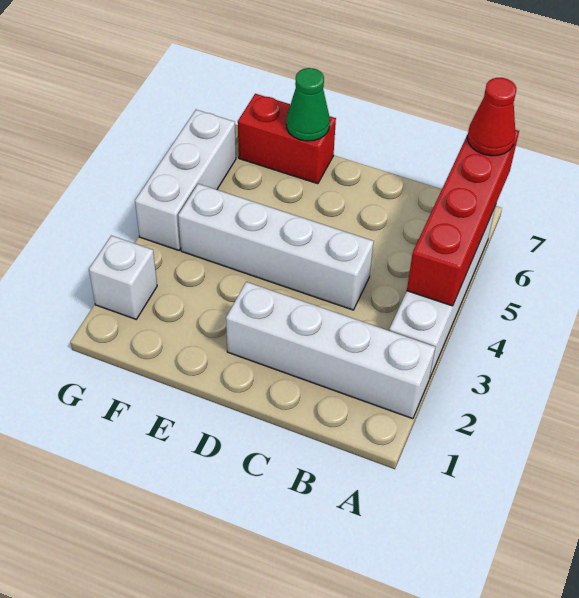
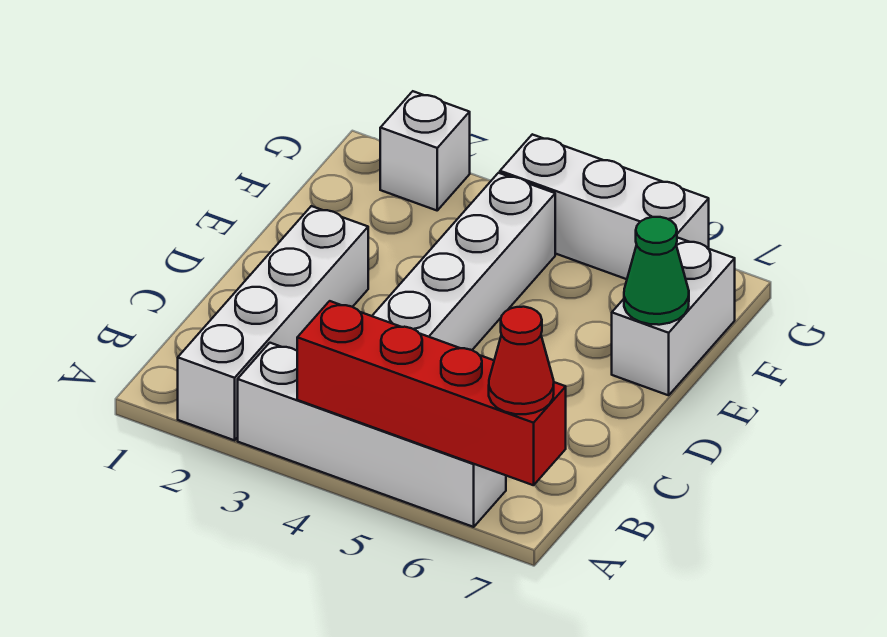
red brick E7:F7 level 1 -> white brick E7:F7 level 1

